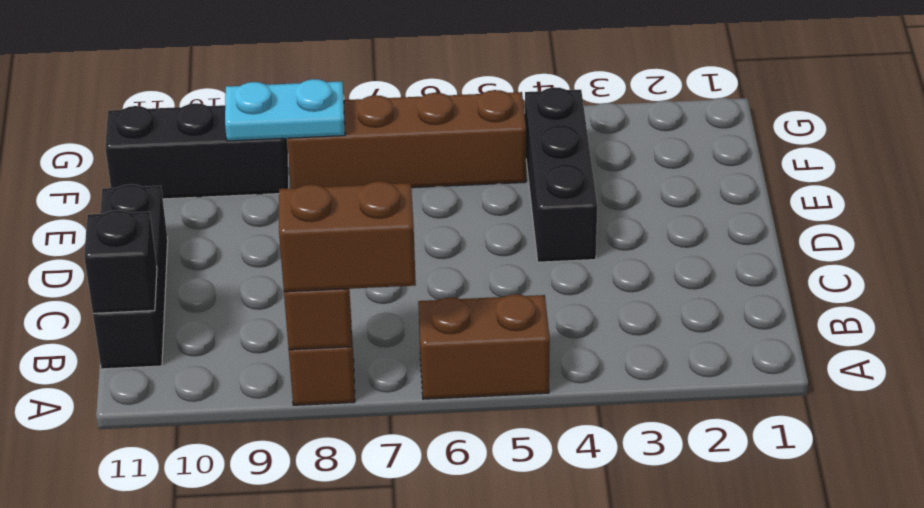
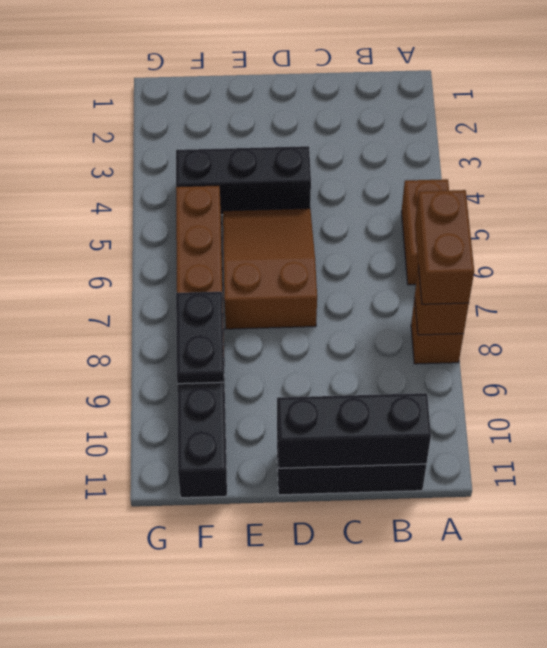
black brick B11 level 2 -> black brick B11:D11 level 2
none -> brown slope D5:E7 level 1 top 7
cyan plate F8:F9 level 2 -> black plate F8:F9 level 2

